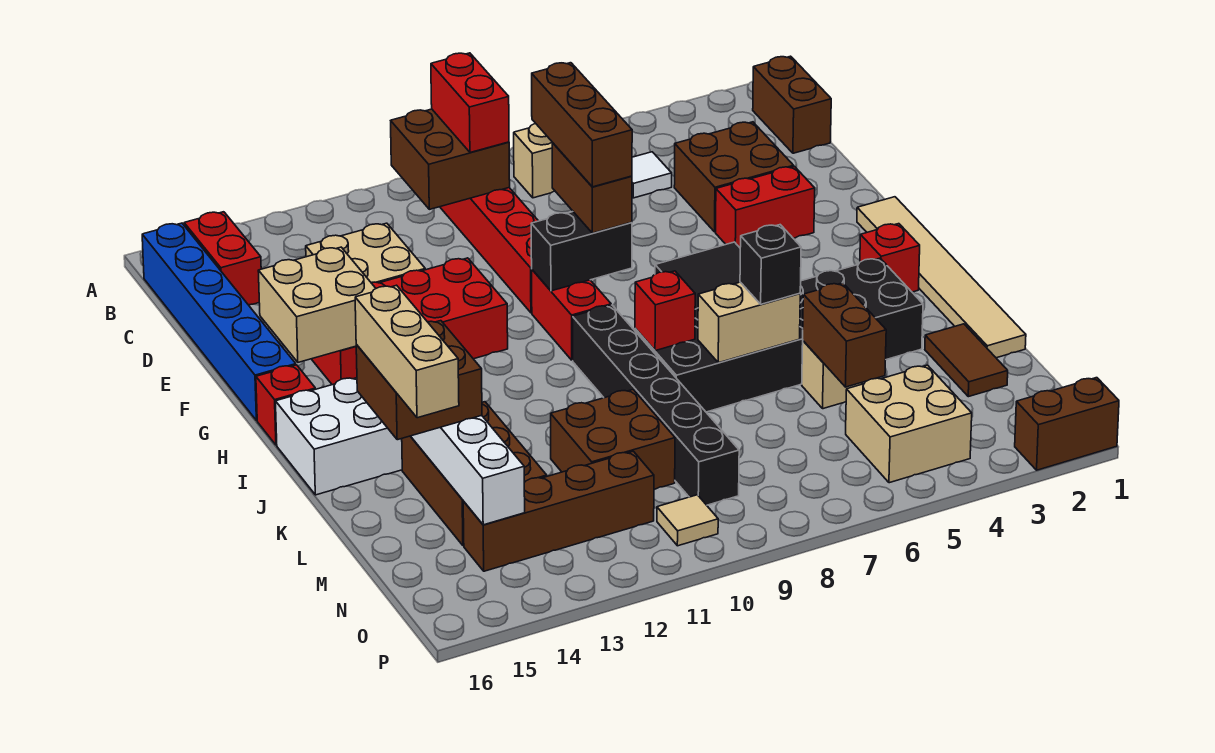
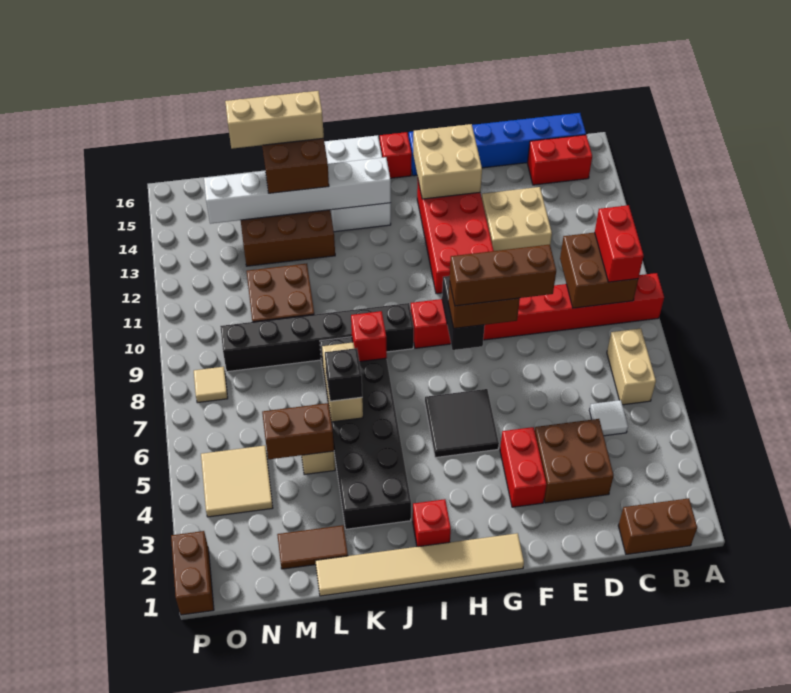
red brick B9:C9 level 3 -> red brick B9:B10 level 3
tan brick N4:O5 level 1 -> tan tile N4:O5 level 1
brown brick N11:N14 level 1 -> none
tan tile O10 level 1 -> tan tile O8 level 1

